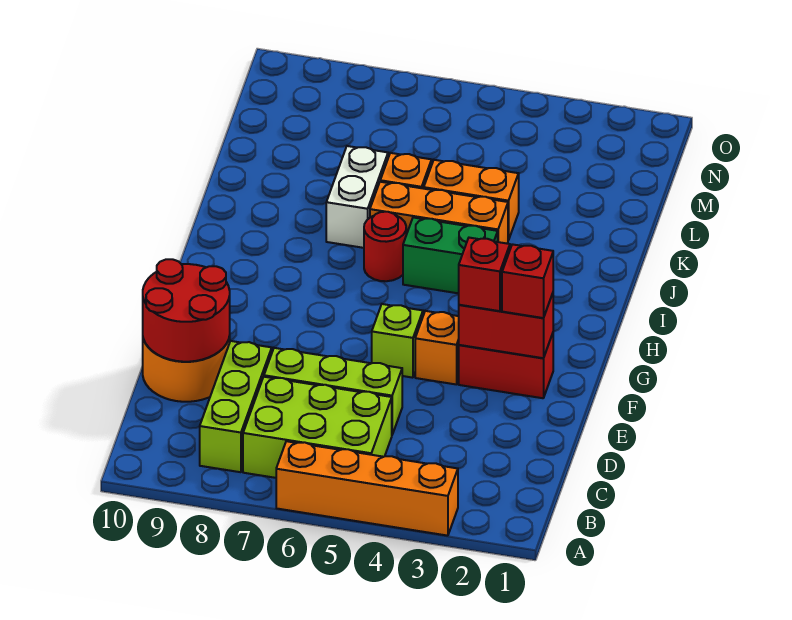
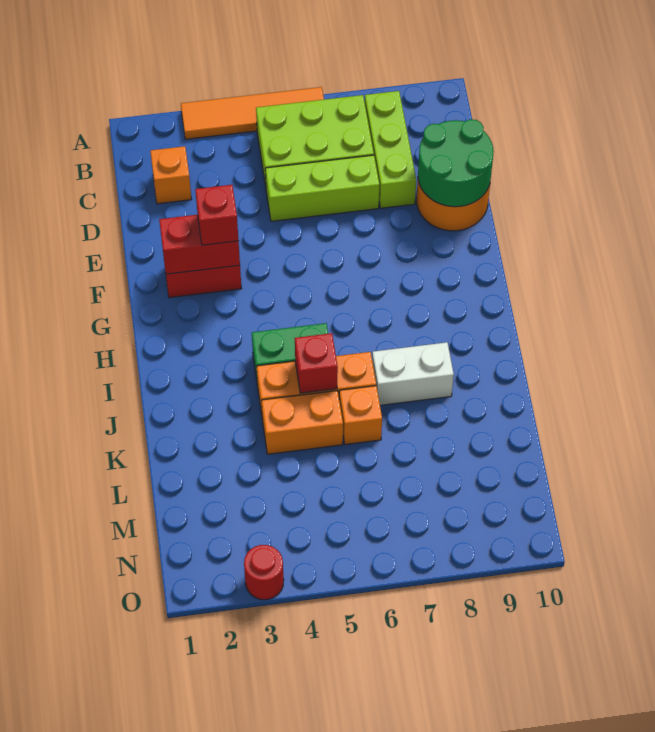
orange brick A3:A6 level 1 -> orange tile A3:A6 level 1
red round brick D9:E10 level 2 -> green round brick D9:E10 level 2
red brick F2 level 3 -> red brick J5 level 2
orange brick F4 level 1 -> orange brick C2 level 1
lime brick F5 level 1 -> none
red round brick I6 level 1 -> red round brick O3 level 1
white brick J7:K7 level 1 -> white brick J7:J8 level 1

